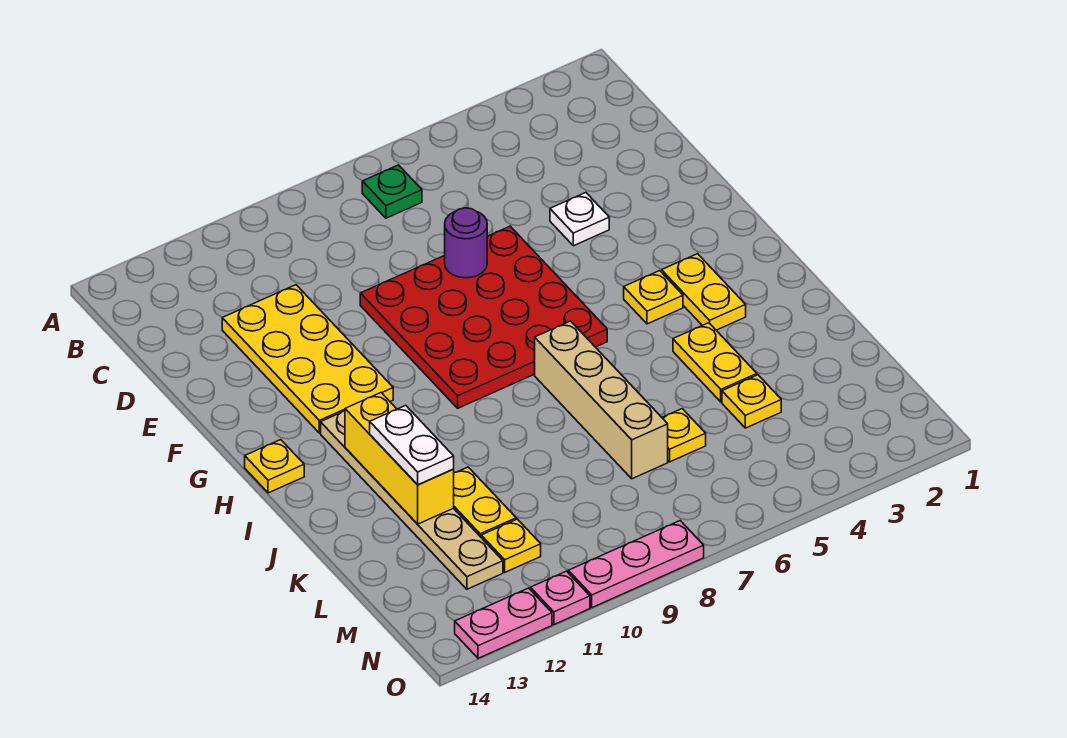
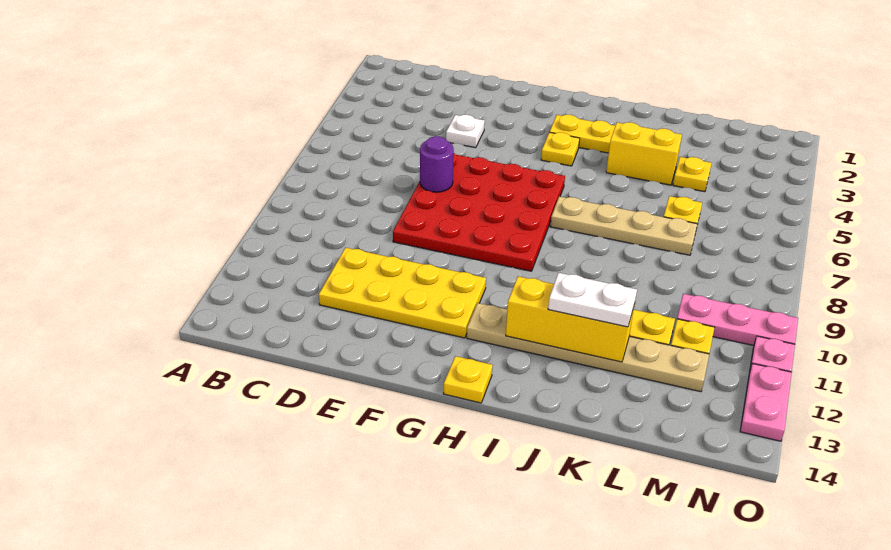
green plate B7 level 1 -> none
tan brick I7:L7 level 1 -> tan plate I7:L7 level 1
yellow plate J4:K4 level 1 -> yellow brick J4:K4 level 1
pink plate O8:O10 level 1 -> pink plate M10:O10 level 1

